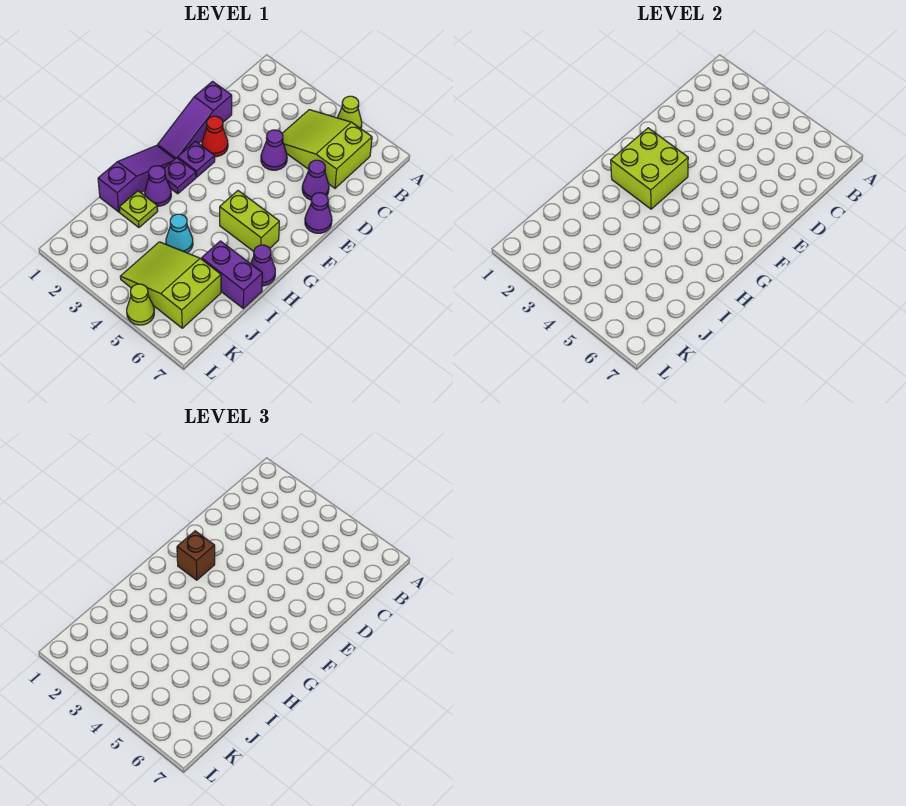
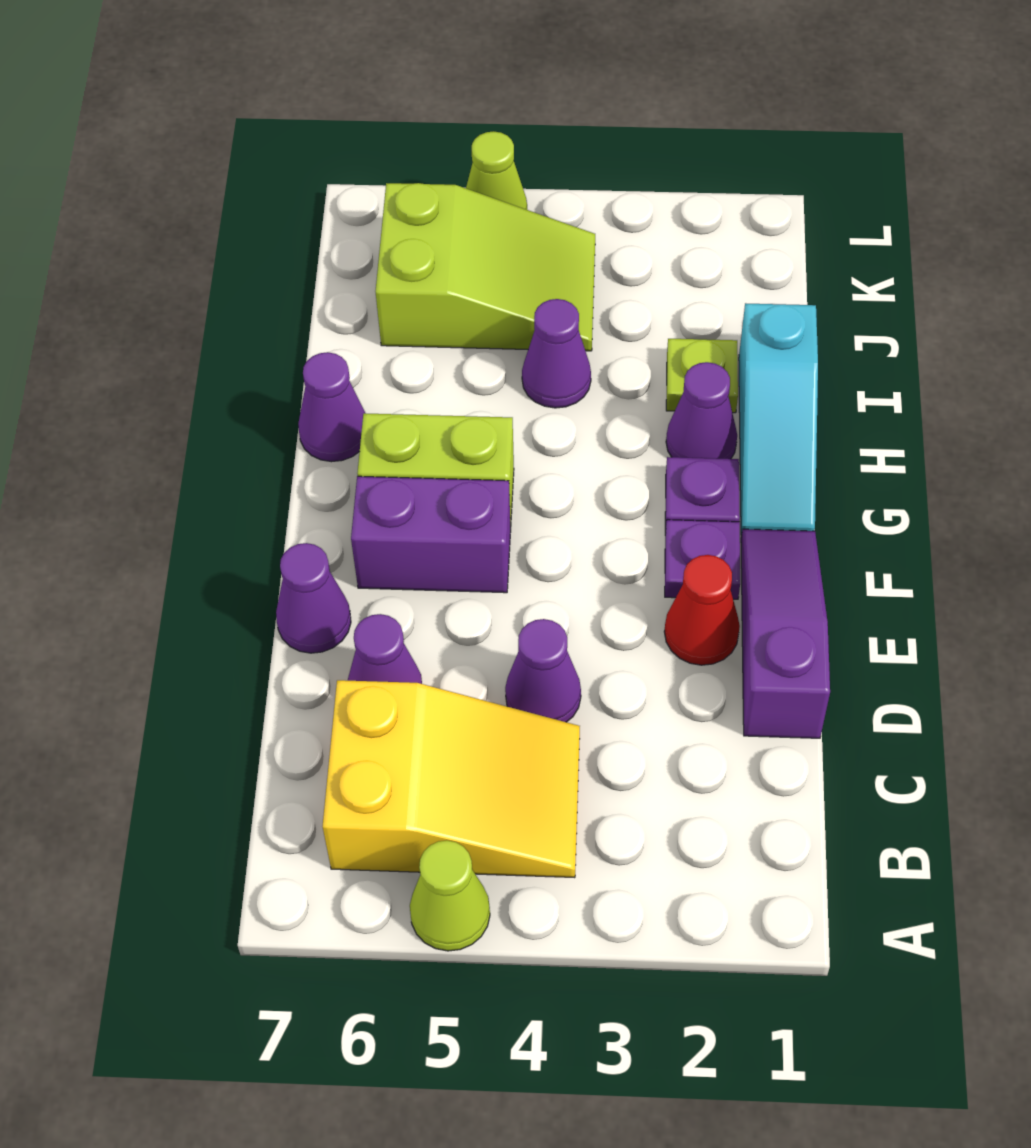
lime slope B4:C6 level 1 top 6 -> yellow slope B4:C6 level 1 top 6
lime brick F2:G3 level 2 -> none
brown brick F2 level 3 -> none
purple slope G1:I1 level 1 top I -> cyan slope G1:I1 level 1 top I
cyan cone I4 level 1 -> purple cone I4 level 1
purple brick I6:I7 level 1 -> purple brick F5:F6 level 1

